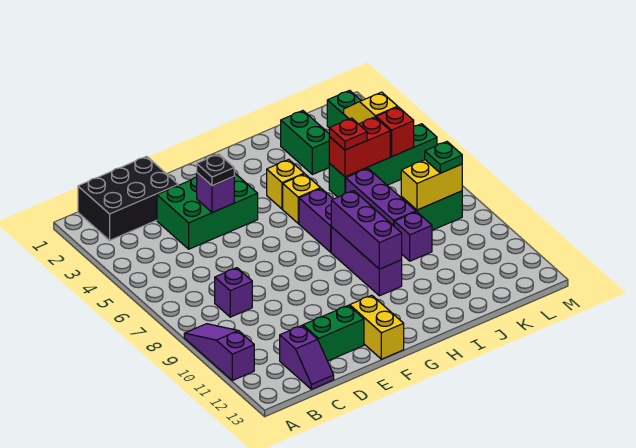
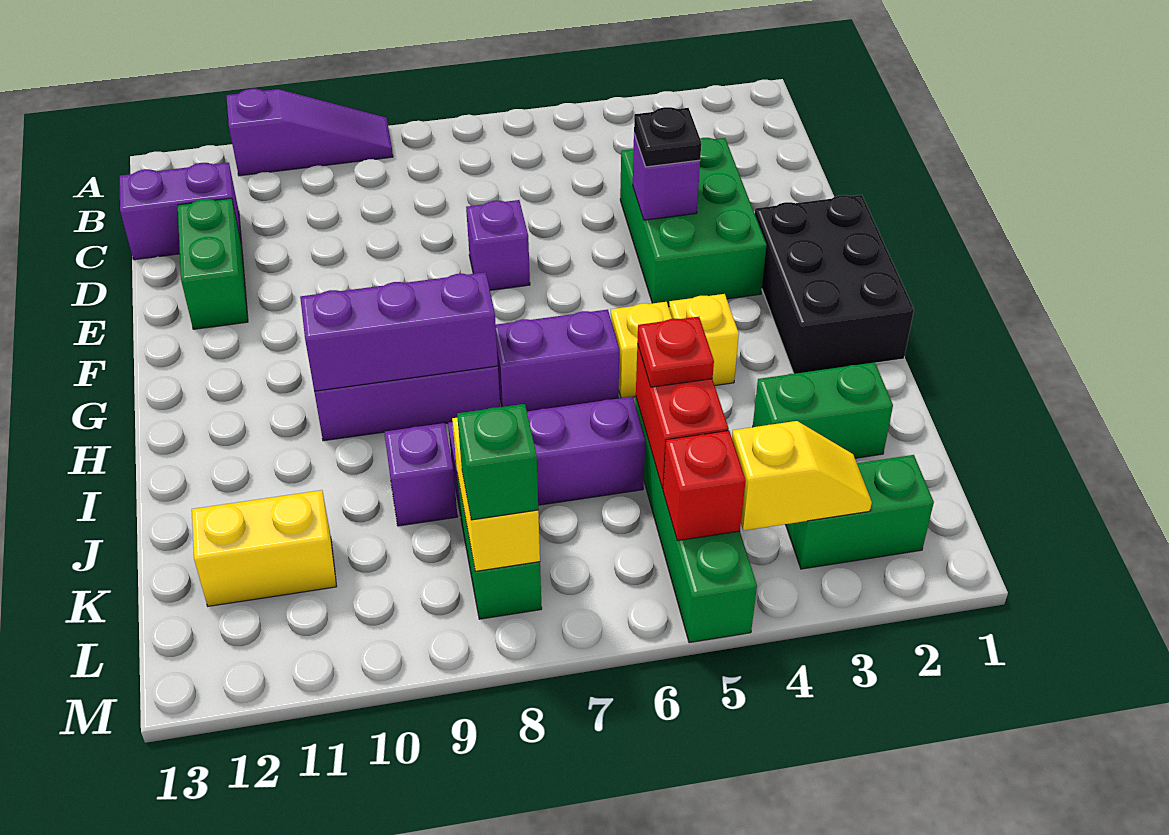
black brick B1:D2 level 1 -> black brick F1:H2 level 1
purple brick C8 level 1 -> purple brick E7 level 1
purple slope C12:C13 level 1 top 12 -> purple brick C12:C13 level 1
yellow brick F12:F13 level 1 -> yellow brick K11:K12 level 1
green plate L8 level 3 -> green brick L8 level 3

